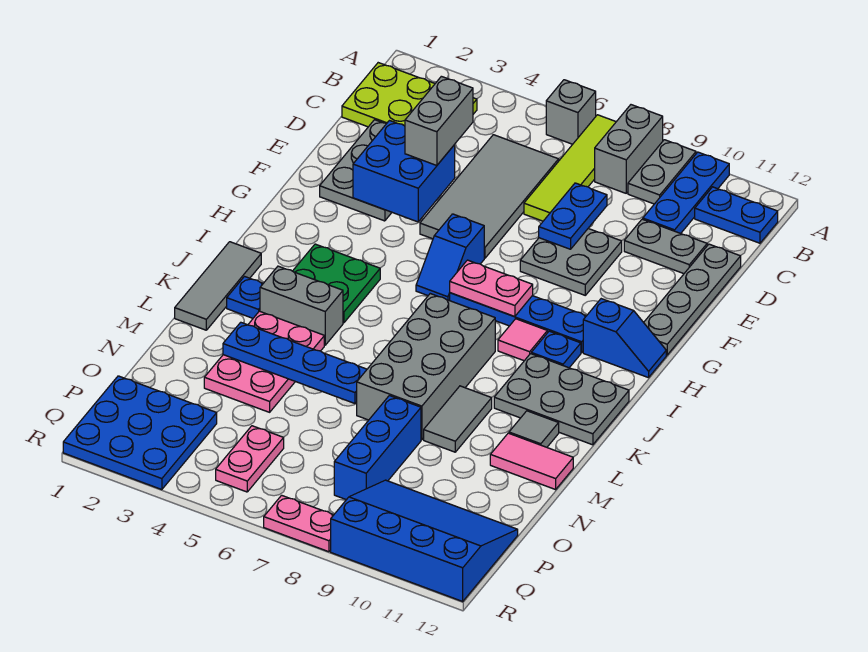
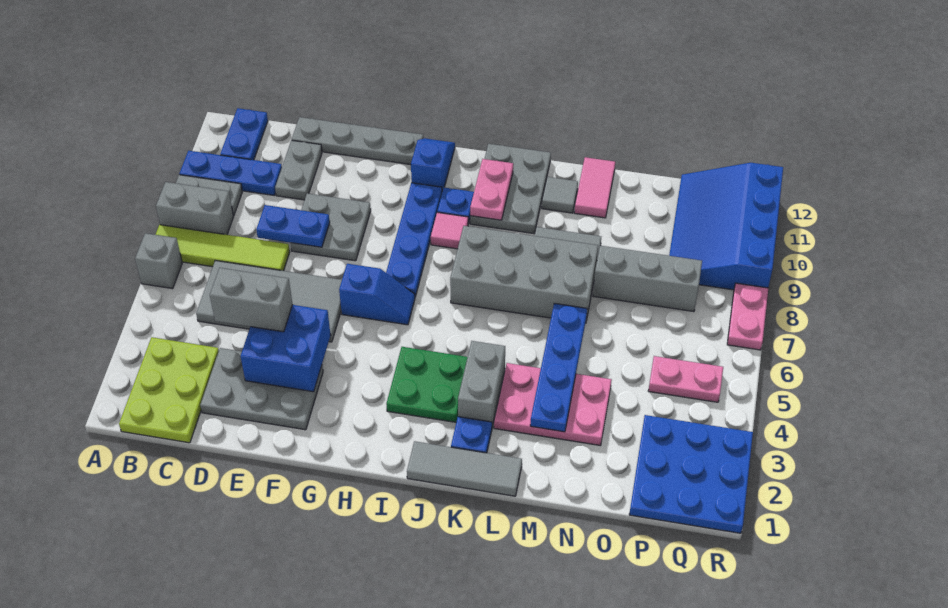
pink plate H7:H8 level 2 -> pink plate J10:J11 level 2
blue brick N8:P8 level 1 -> grey brick N8:P8 level 1

